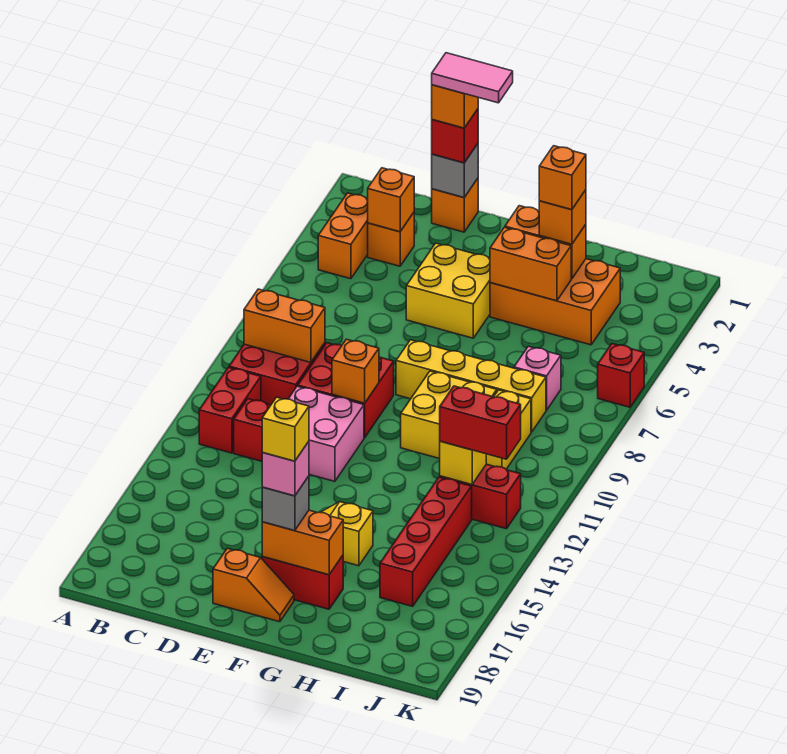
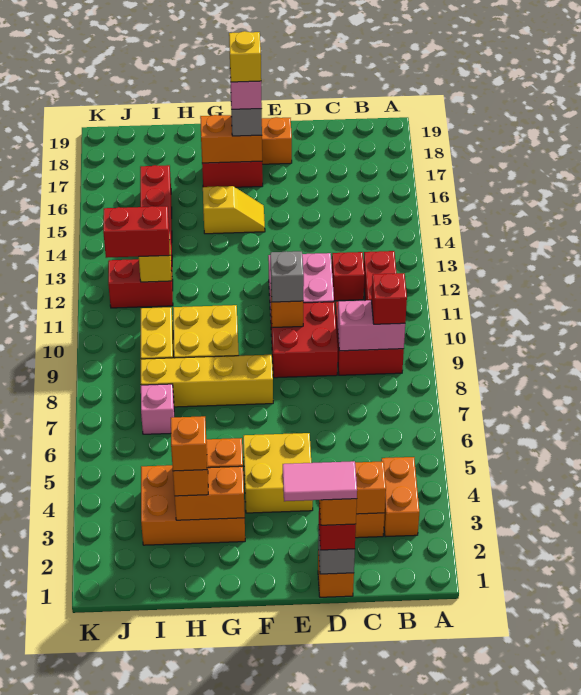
orange brick B9:C9 level 2 -> pink brick B9:C9 level 2
none -> grey brick E10 level 3
red brick K6 level 1 -> red brick B9 level 3

